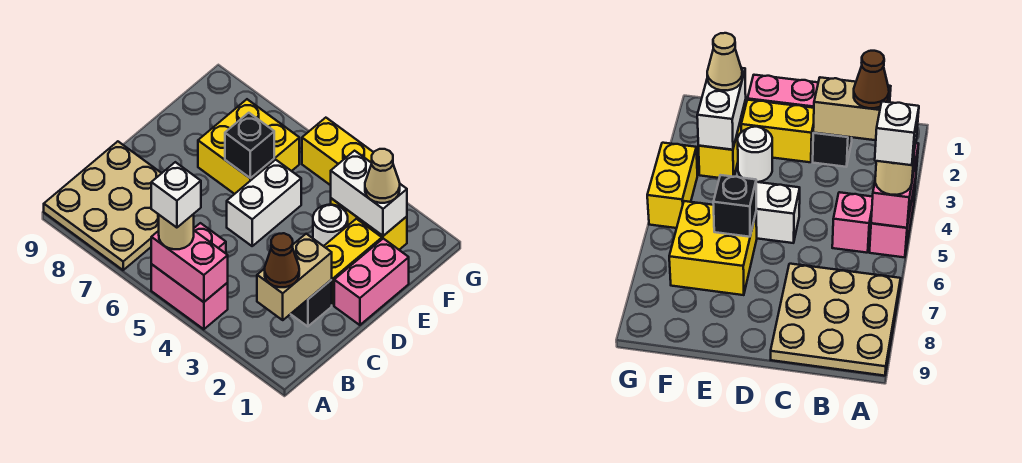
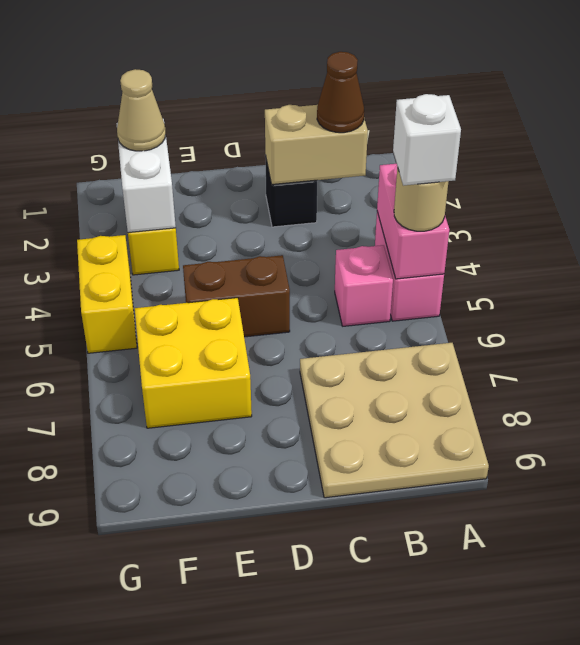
pink brick D1:E1 level 1 -> none
yellow brick D2:E2 level 1 -> none
white brick D5:E5 level 1 -> brown brick D5:E5 level 1
white round brick E3 level 1 -> none
black brick E6 level 2 -> none

